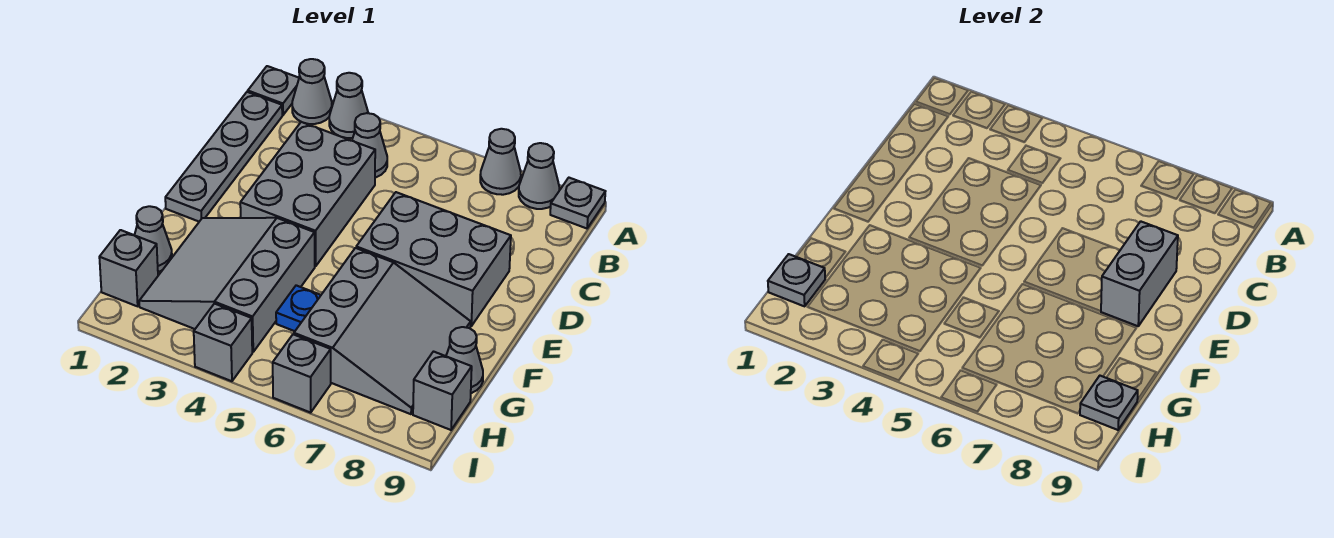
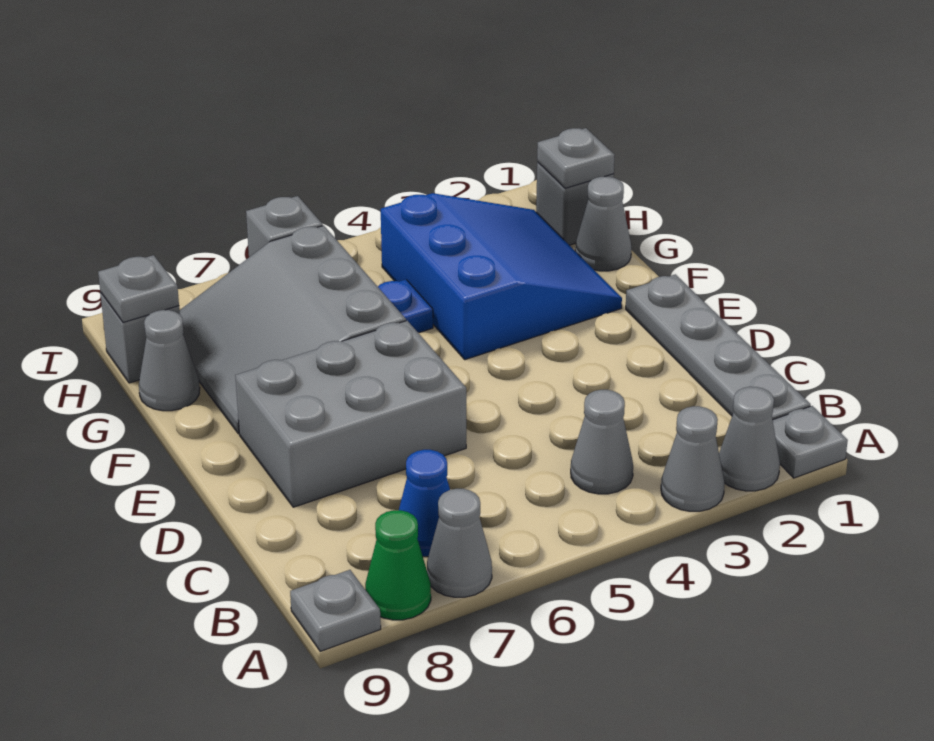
grey cone A8 level 1 -> green cone A8 level 1
none -> blue cone B7 level 1
grey brick C3:E4 level 1 -> none
grey brick D8:E8 level 2 -> none
grey slope F2:H4 level 1 top 4 -> blue slope F2:H4 level 1 top 4
grey brick I4 level 1 -> none

